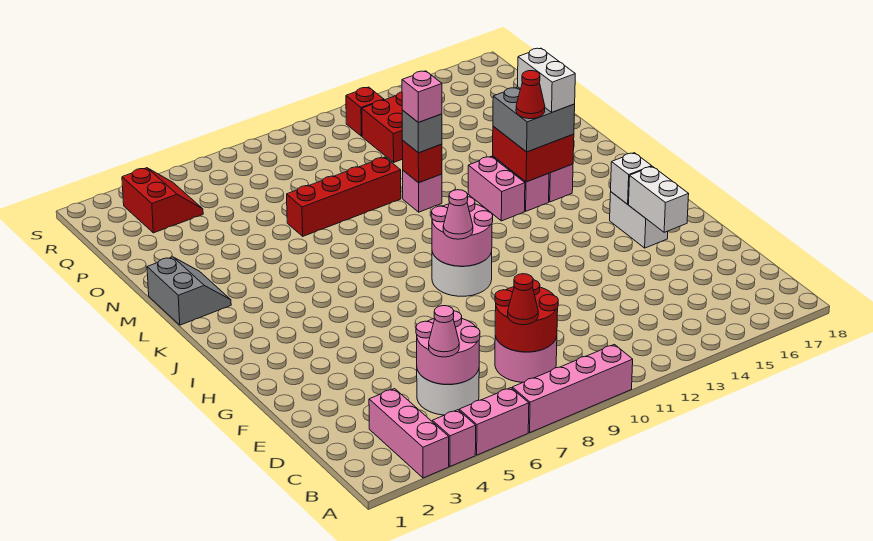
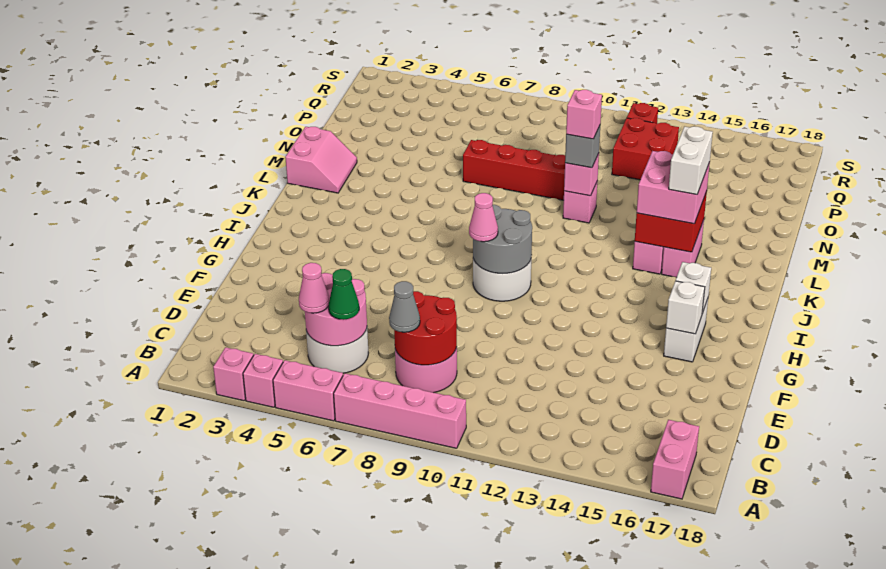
pink brick A3:C3 level 1 -> pink brick A3 level 1
none -> green cone C6 level 3
red cone C8 level 3 -> grey cone C8 level 3
white brick F16:G16 level 2 -> white brick G16 level 2
pink round brick H9:I10 level 2 -> grey round brick H9:I10 level 2
pink brick K13:L13 level 1 -> pink brick A17:B17 level 1
grey brick K14:L15 level 3 -> pink brick K14:L15 level 3
red cone K14 level 4 -> none
grey slope L1:M2 level 1 top 1 -> pink slope L1:M2 level 1 top 1
red brick M11 level 2 -> pink brick M11 level 2
red slope Q3:R4 level 1 top 3 -> none

